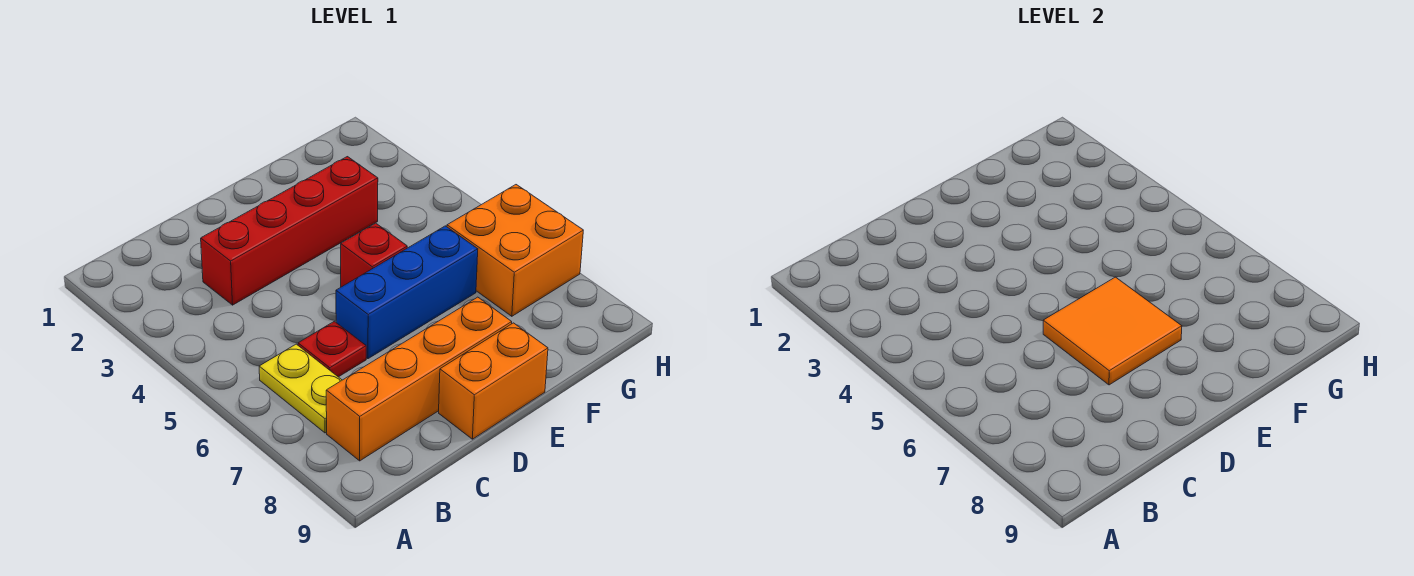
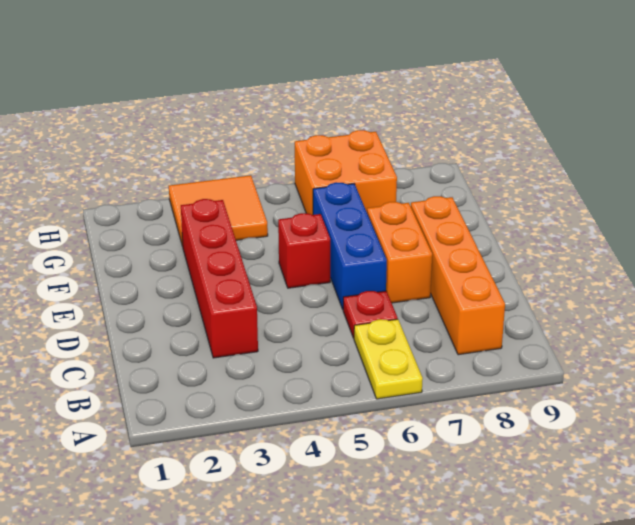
yellow plate B6:B7 level 1 -> yellow plate A6:B6 level 1
orange tile D6:E7 level 2 -> orange tile G3:H4 level 1
orange brick D9:E9 level 1 -> orange brick D7:E7 level 1

